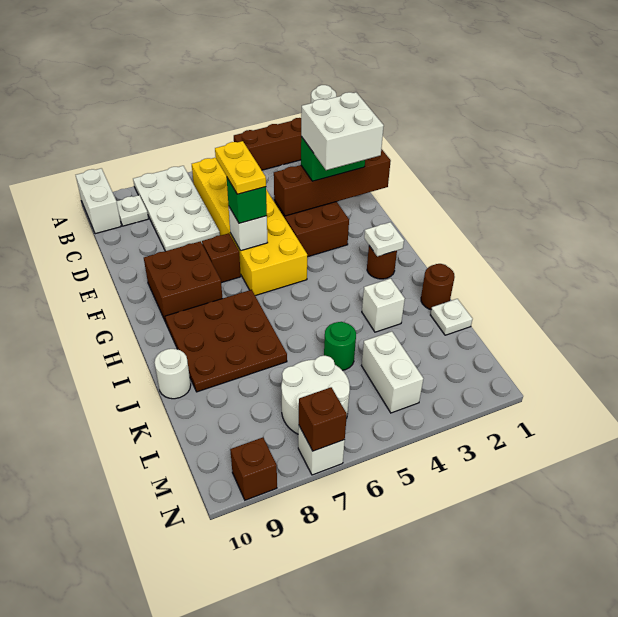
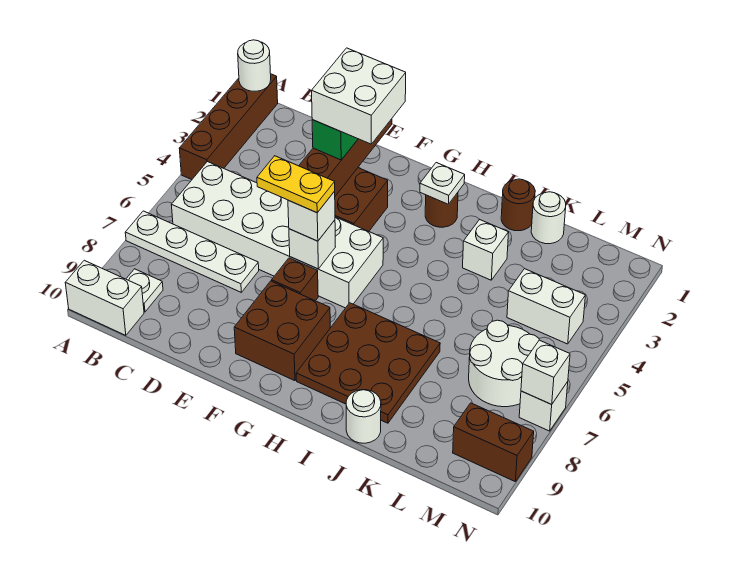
white plate A7:D8 level 1 -> white plate A7:D7 level 1
yellow brick B5:G6 level 1 -> white brick B5:G6 level 1
green brick F6 level 3 -> white brick F6 level 3
white plate K1 level 1 -> white round brick K1 level 1
green round brick K5 level 1 -> none
brown brick N7 level 2 -> white brick N7 level 2
brown brick N9 level 1 -> brown brick M9:N9 level 1

